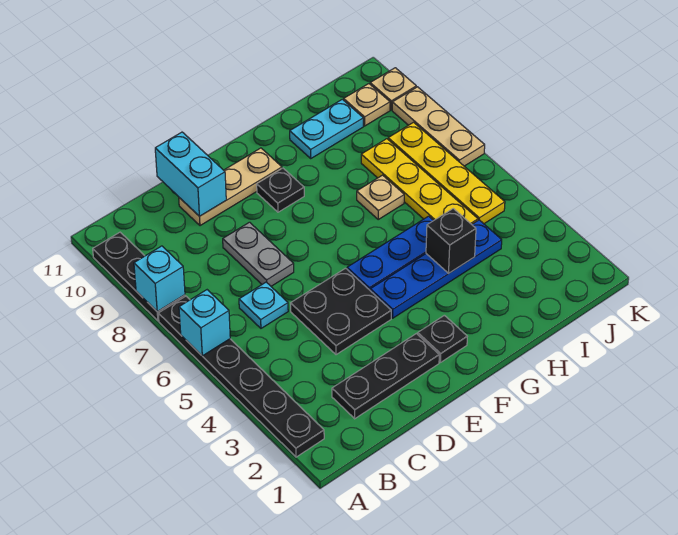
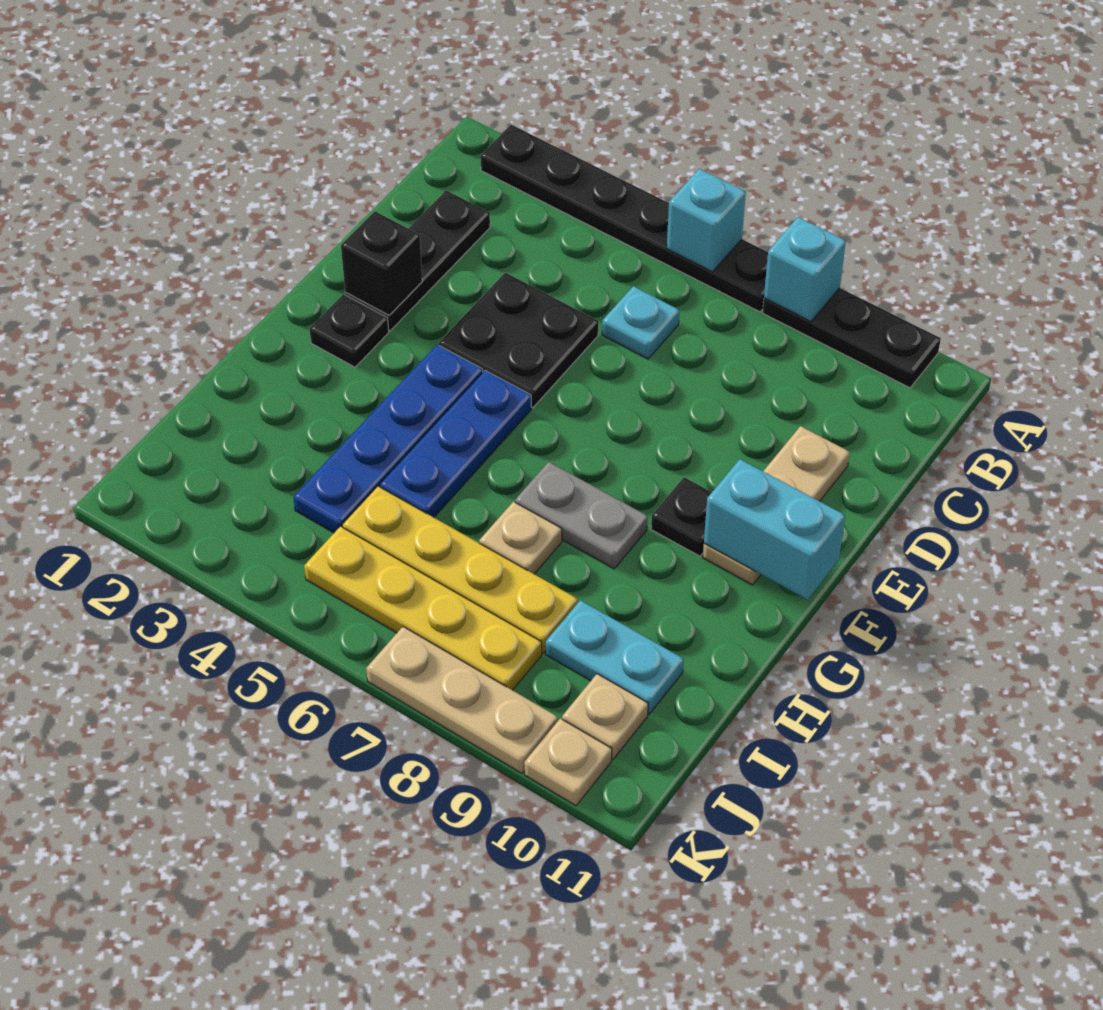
grey plate D7:D8 level 1 -> grey plate G7:G8 level 1
cyan brick D10:D11 level 2 -> cyan brick F10:F11 level 2
black brick H4 level 2 -> black brick E2 level 2
cyan plate H10:I10 level 1 -> cyan plate I9:I10 level 1

